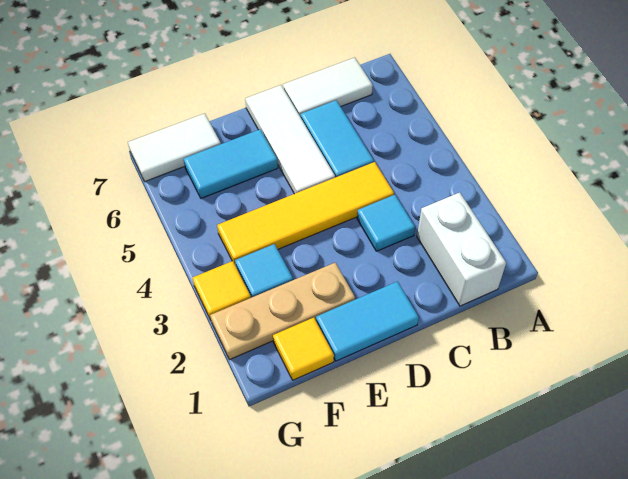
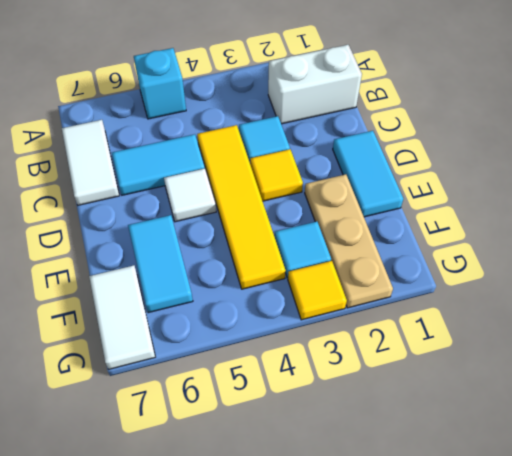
none -> cyan brick A5 level 1
white tile D5:D7 level 1 -> white tile D5 level 1
yellow tile F1 level 1 -> yellow tile D3 level 1

